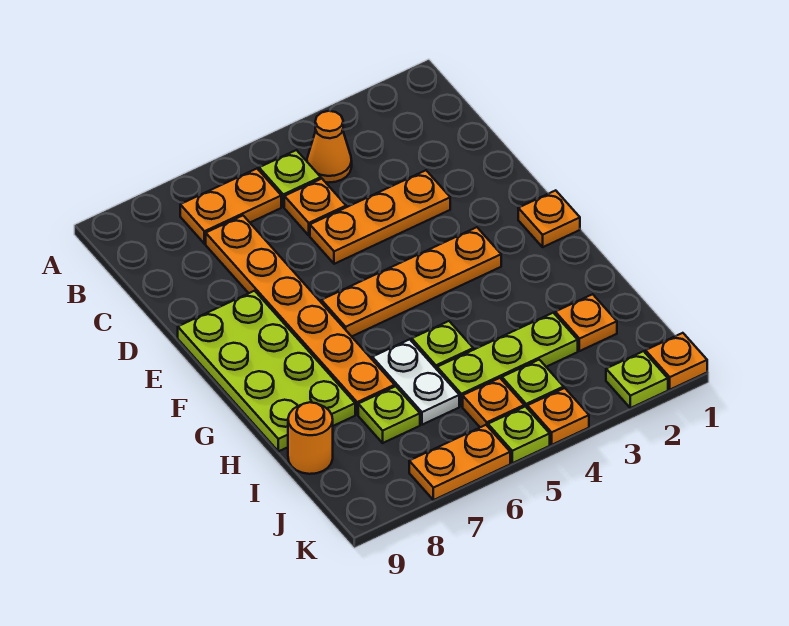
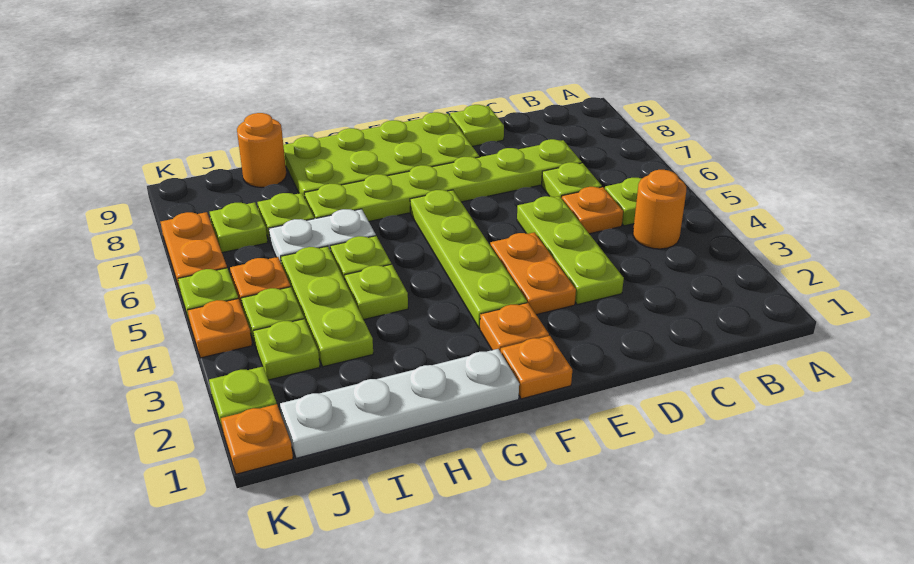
orange cone B4 level 1 -> orange round brick B4 level 1
orange plate B6:B7 level 1 -> orange plate E3:E4 level 1
none -> lime plate C6 level 1
orange plate C7:H7 level 1 -> lime plate C7:H7 level 1
orange plate D3:D5 level 1 -> lime plate D3:D5 level 1
none -> lime plate D9 level 1
orange plate F3:F6 level 1 -> lime plate F3:F6 level 1
none -> white plate G1:J1 level 1
none -> lime plate H4 level 1
orange plate I2 level 1 -> orange plate F2 level 1
none -> lime plate J3 level 1
none -> lime plate J7 level 1

